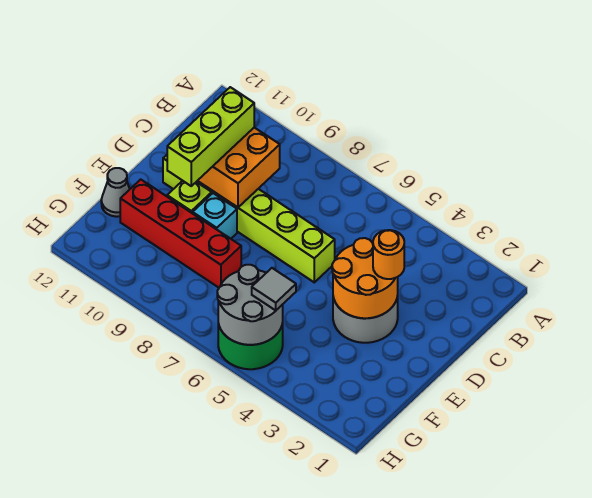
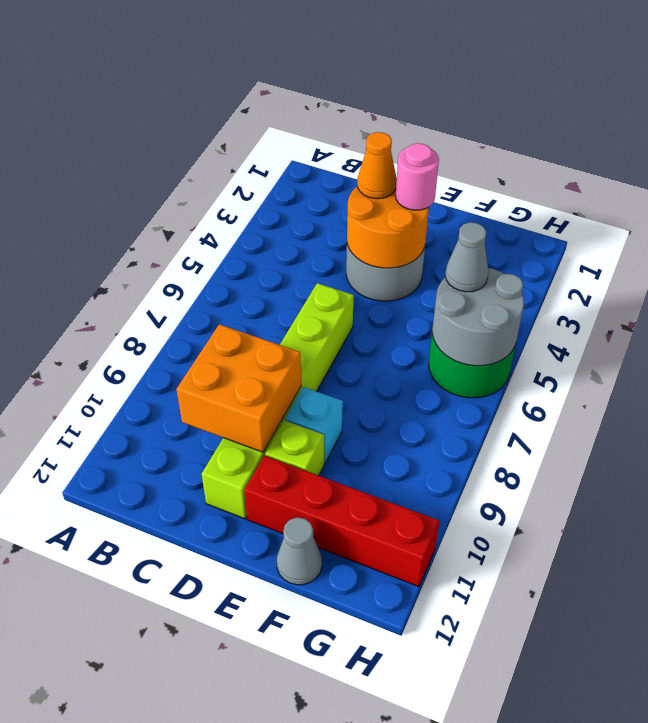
lime brick C10:E10 level 3 -> none
orange round brick D3 level 3 -> orange cone D3 level 3
none -> pink round brick E3 level 3
red brick F8:F11 level 1 -> red brick E11:H11 level 1
grey tile G5 level 3 -> grey cone G5 level 3

